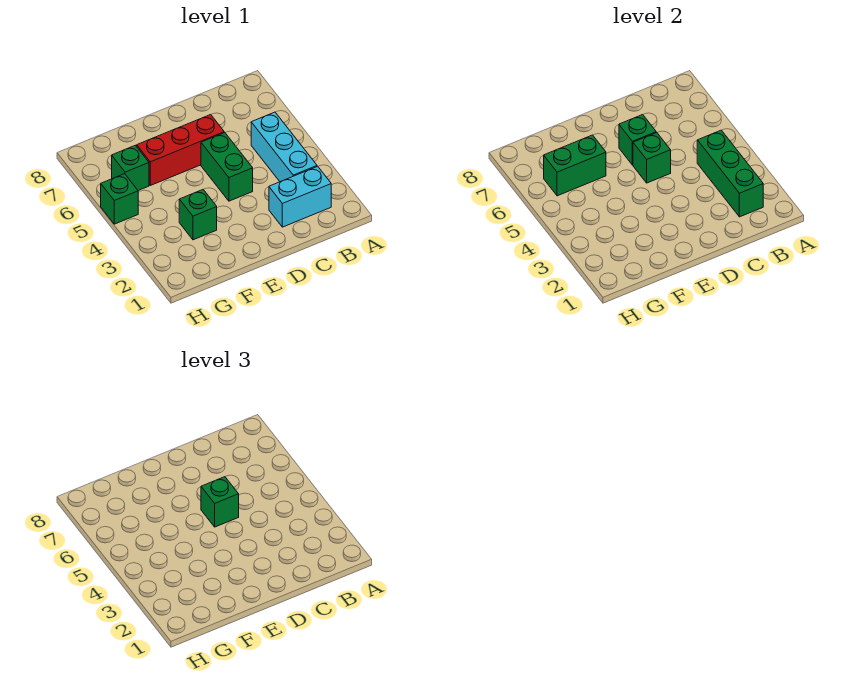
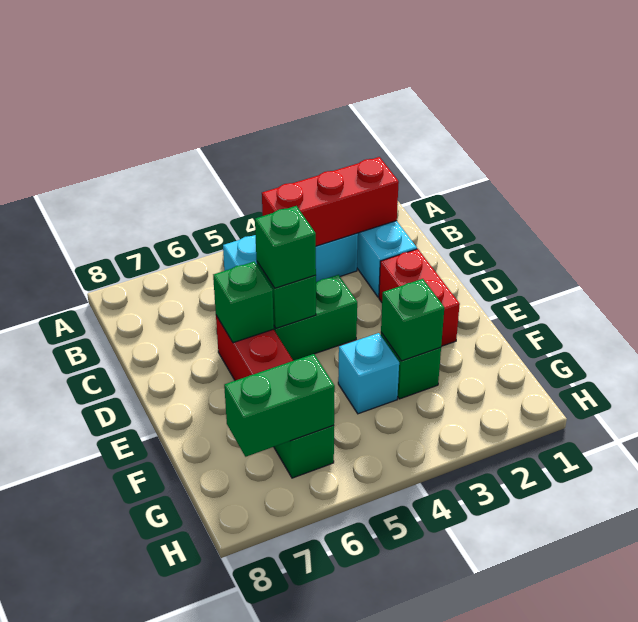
green brick B2:B4 level 2 -> red brick B2:B4 level 2
none -> red brick D2:E2 level 1
none -> cyan brick F4 level 1
green brick F6:G6 level 2 -> green brick G6:G7 level 2
green brick H5 level 1 -> green brick F3 level 2

